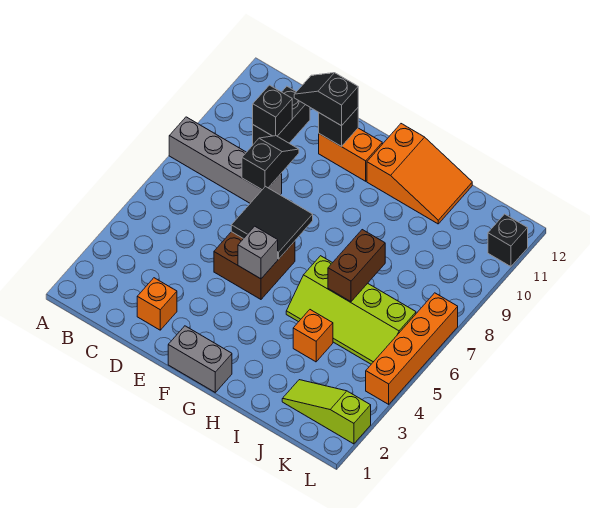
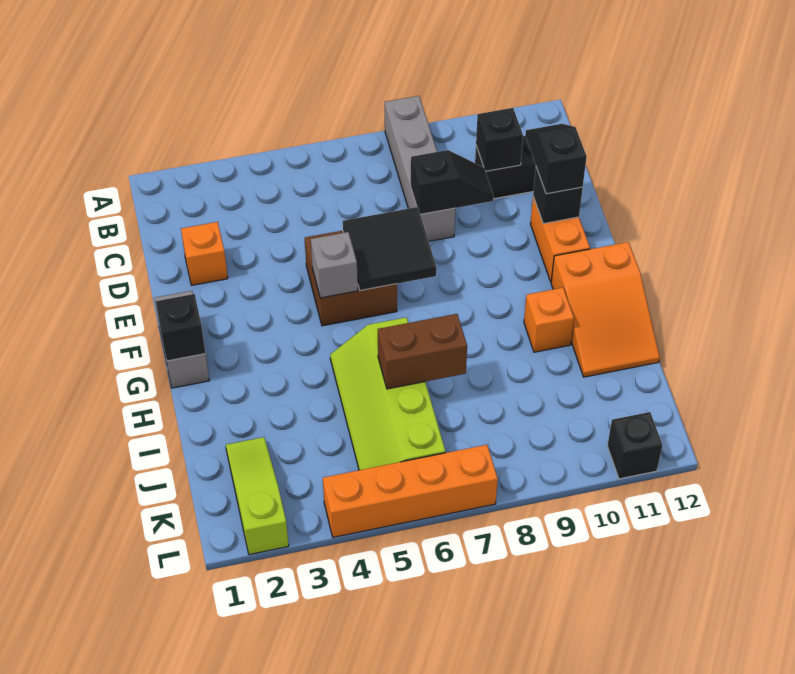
none -> black brick G1 level 2
orange brick I4 level 1 -> orange brick H10 level 1

